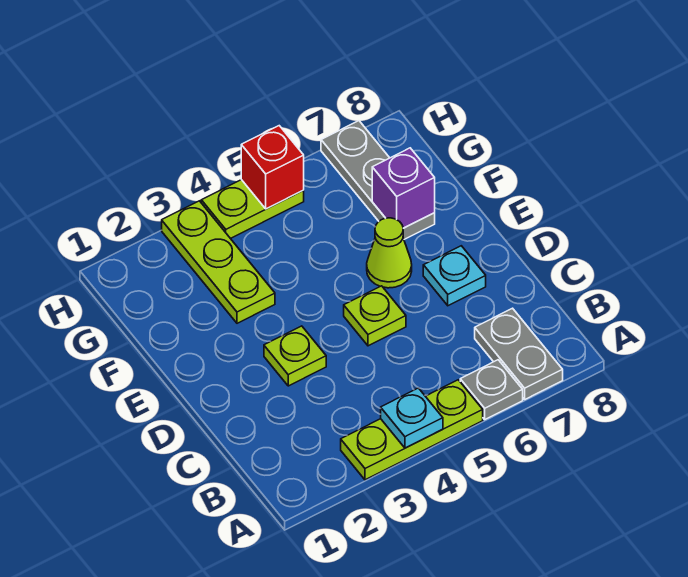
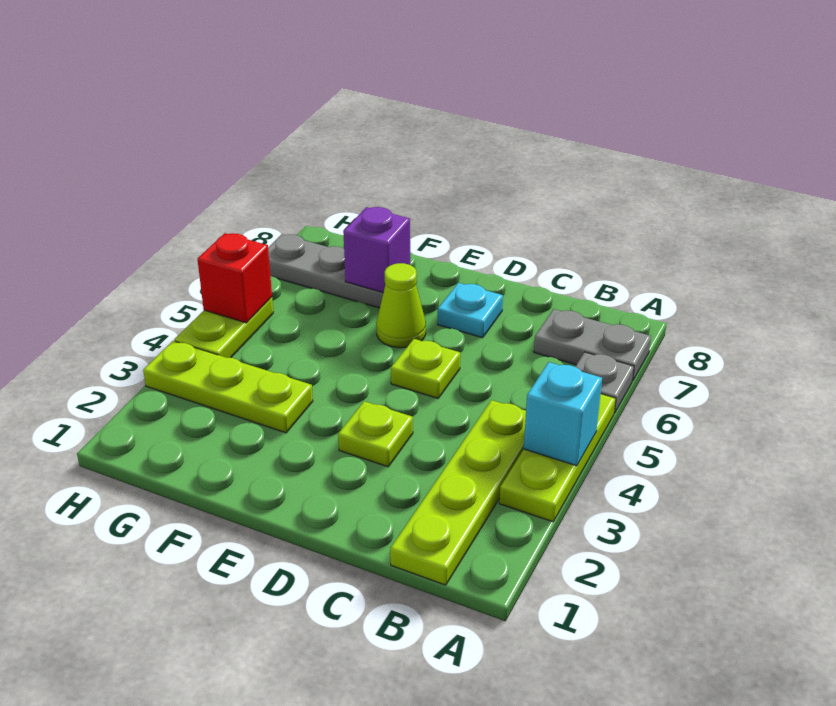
cyan plate A4 level 2 -> cyan brick A4 level 2
none -> lime plate B1:B4 level 1

